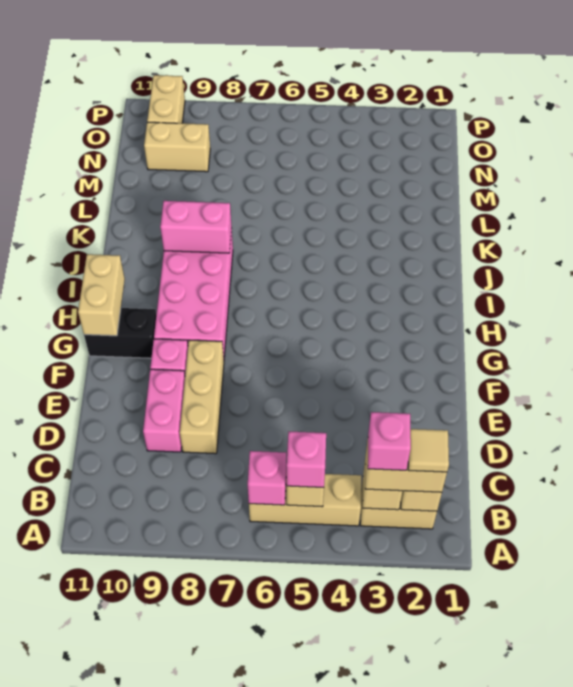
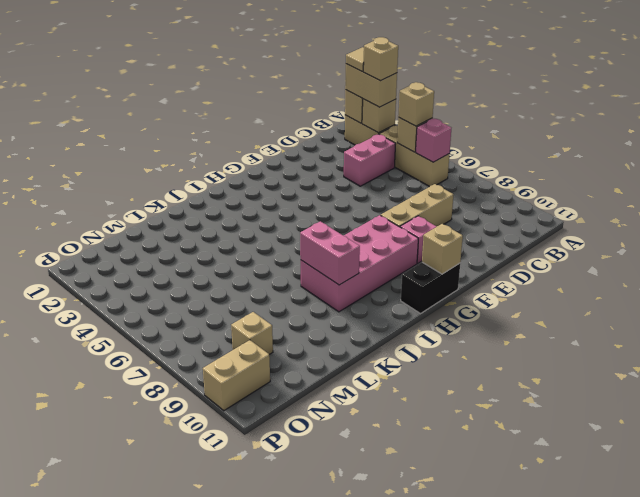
pink brick B3 level 4 -> tan brick B3 level 4
pink brick B5 level 3 -> tan brick B5 level 3
pink brick D9:E9 level 1 -> pink brick C4:D4 level 1
black brick G10:G11 level 1 -> black brick G11:H11 level 1
tan brick G11:H11 level 2 -> tan brick G11 level 2
tan brick N9:N10 level 1 -> tan brick N9 level 1

